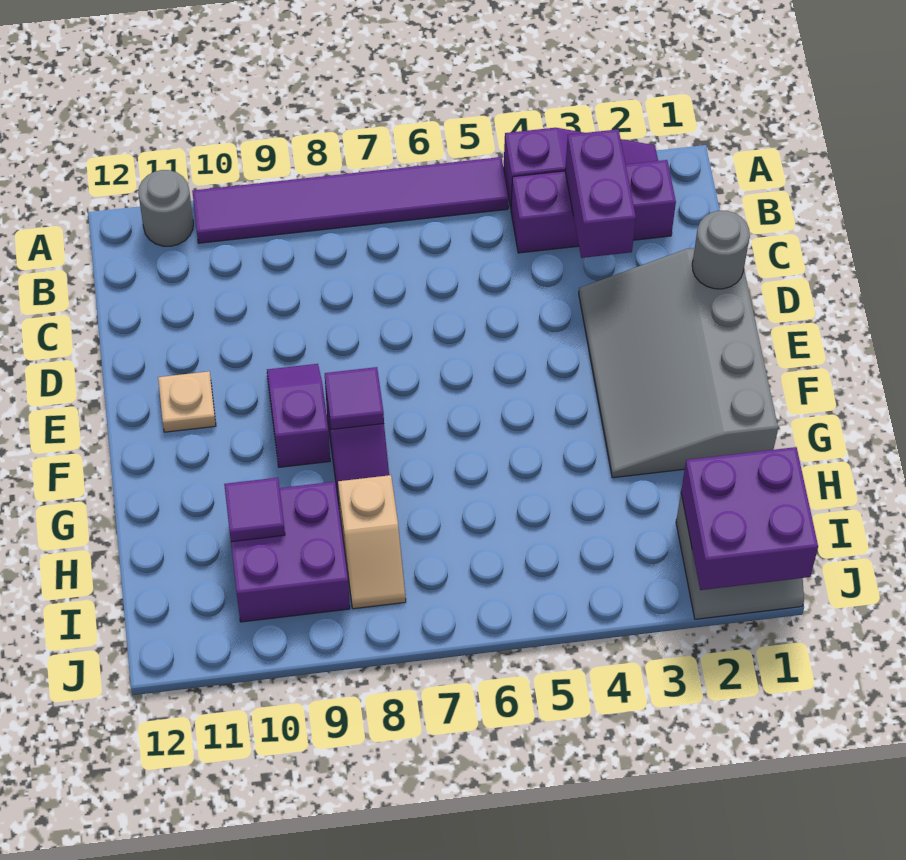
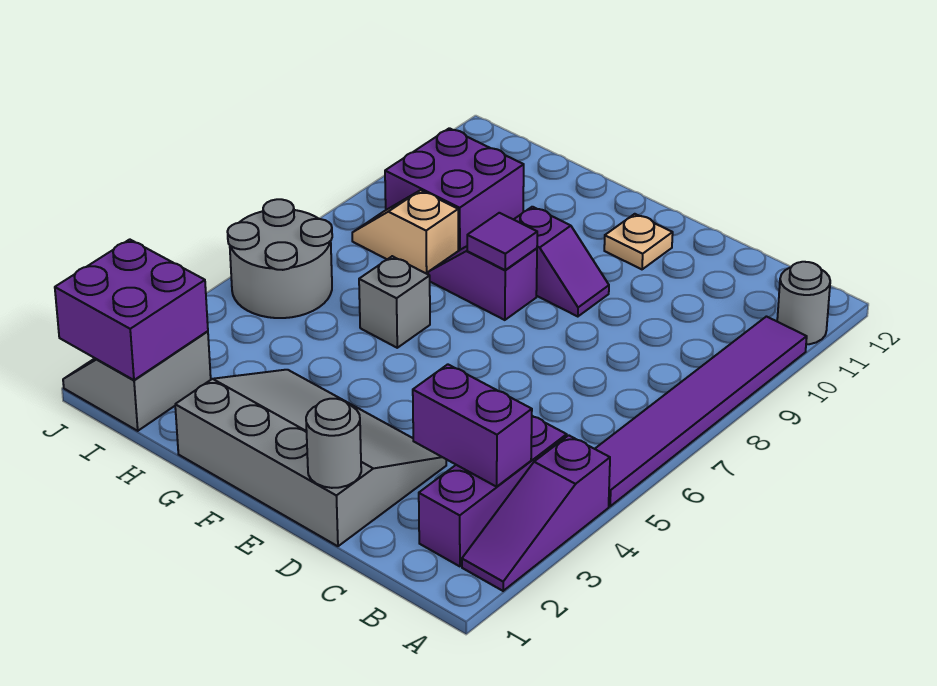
none -> grey brick G6 level 1
purple tile H10 level 2 -> none
none -> grey round brick I5:J6 level 1

